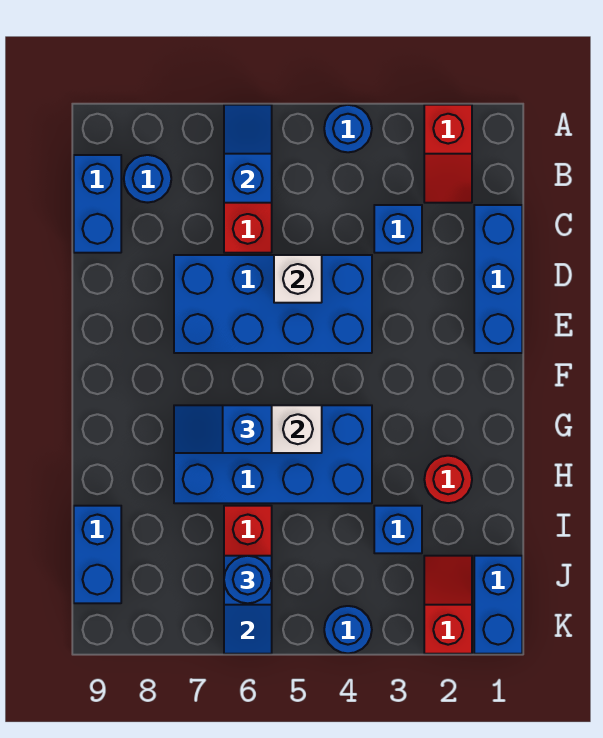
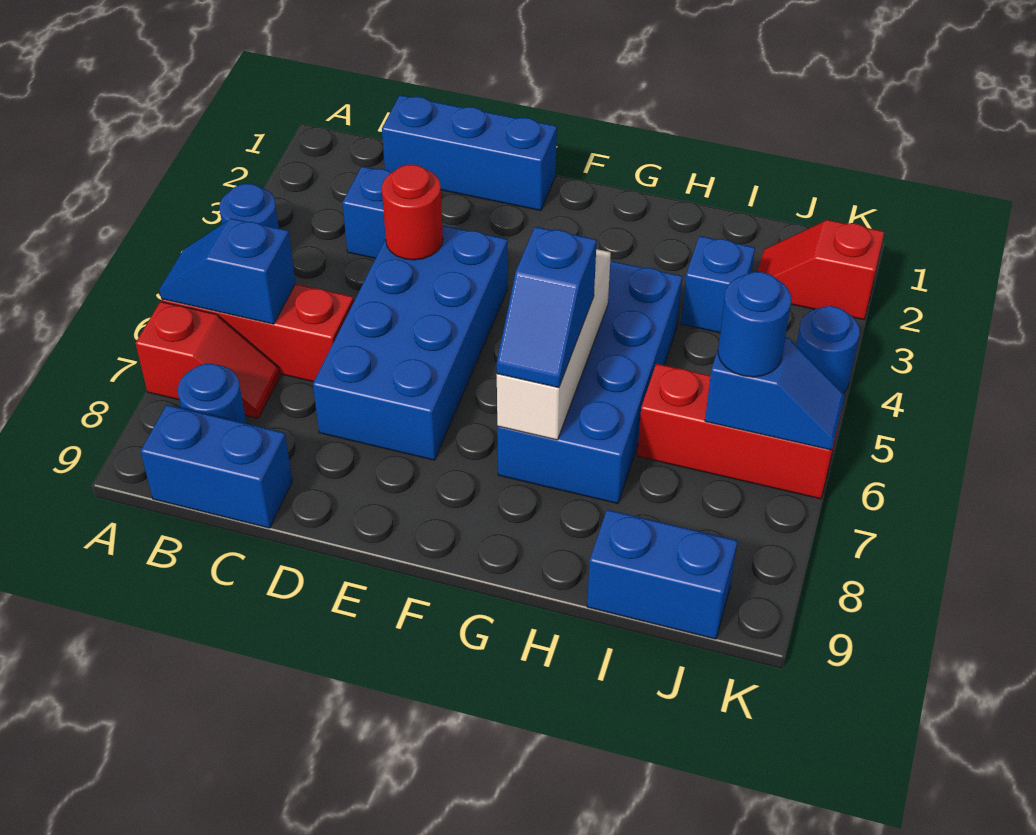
red slope A2:B2 level 1 top A -> red slope A7:B7 level 1 top A
white brick D5 level 2 -> none
red round brick H2 level 1 -> red round brick D4 level 2
blue brick J1:K1 level 1 -> none

